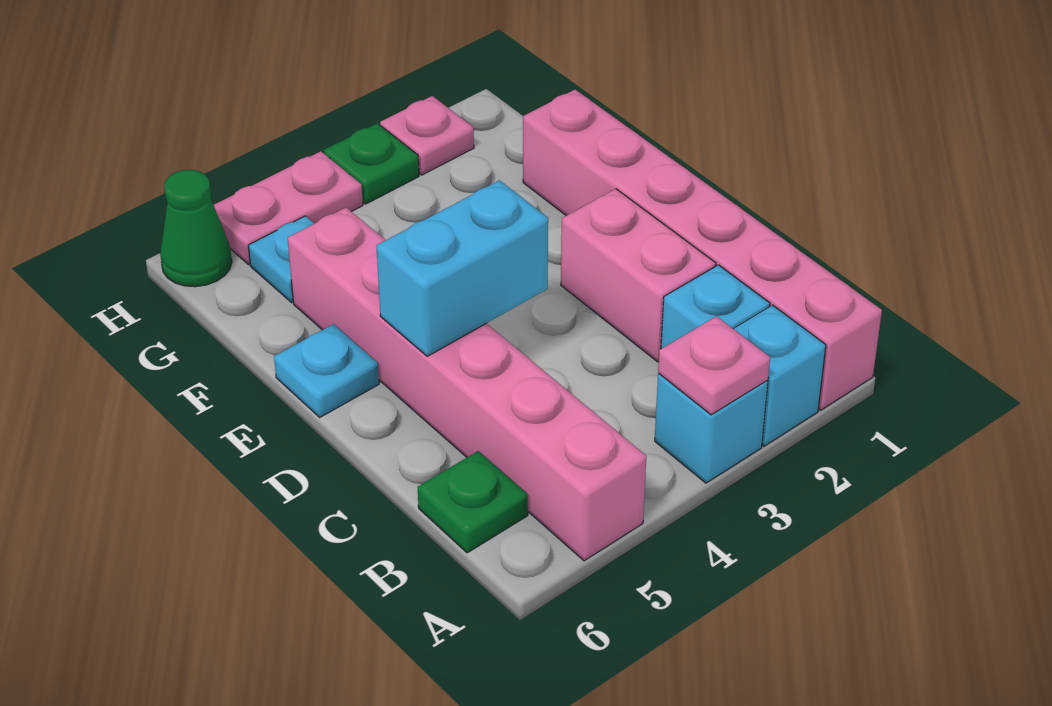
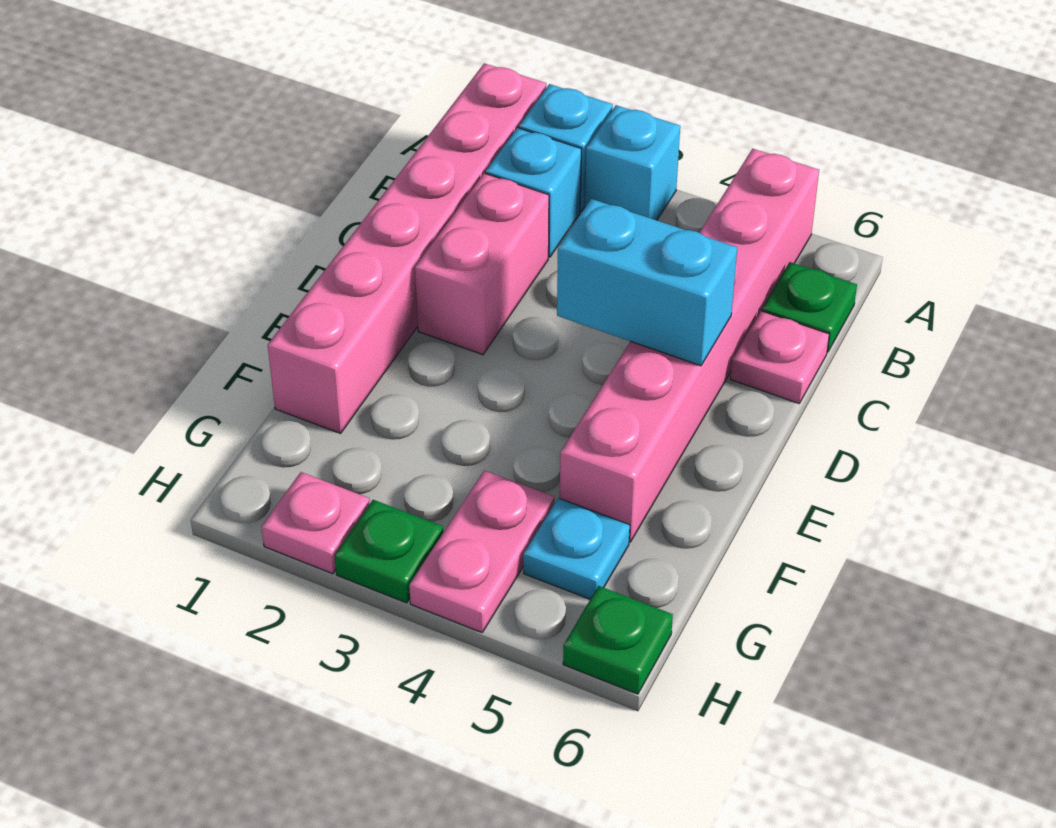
pink plate A3 level 2 -> pink plate C6 level 1
cyan plate E6 level 1 -> none
pink plate H4:H5 level 1 -> pink plate G4:H4 level 1
green cone H6 level 1 -> green plate H6 level 1

